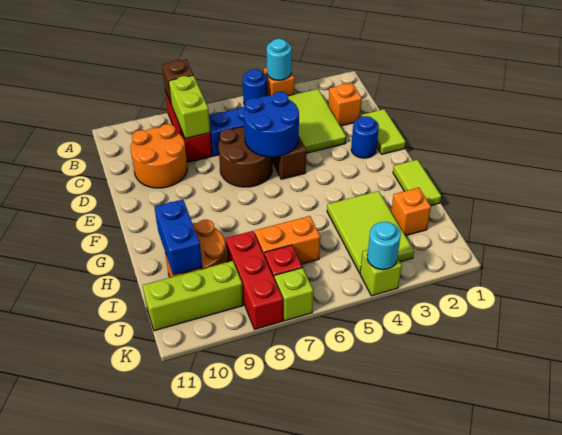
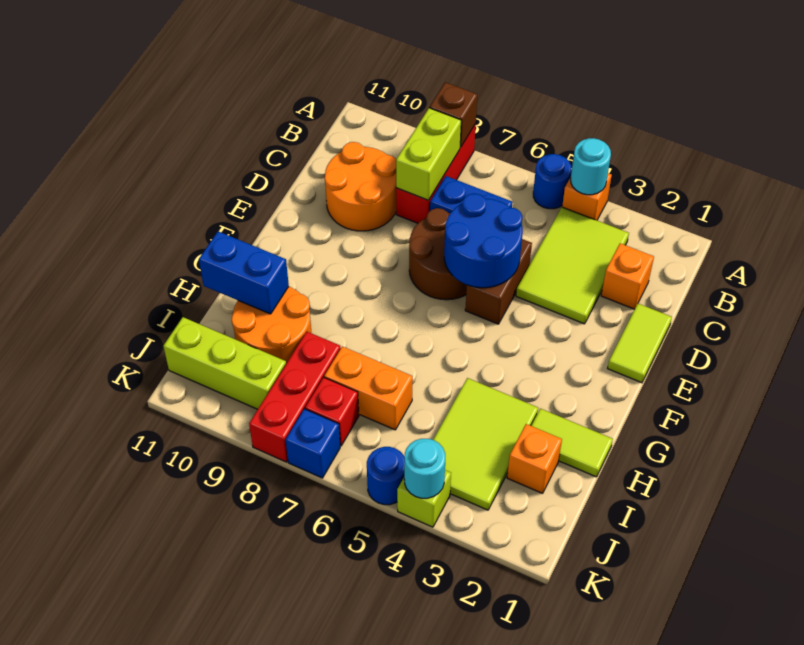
blue round brick E2 level 1 -> blue round brick K5 level 1
lime tile G1:H1 level 1 -> lime tile H1:H2 level 1
blue brick H10:I10 level 2 -> blue brick H10:H11 level 2
lime brick K7 level 1 -> blue brick K7 level 1

